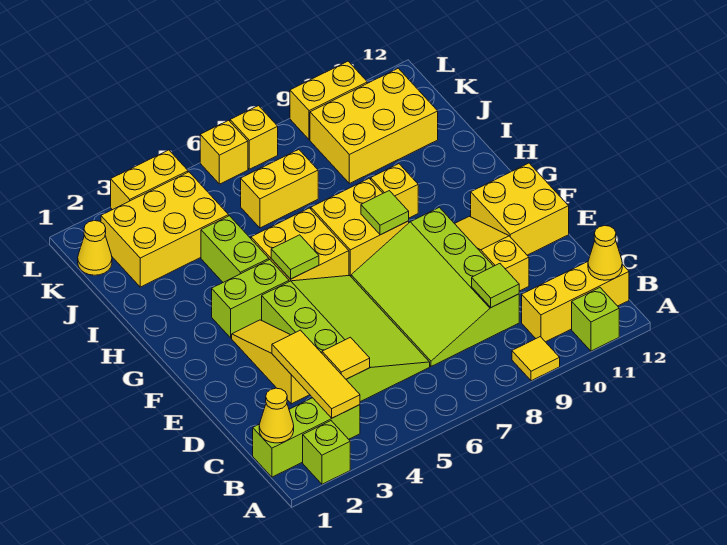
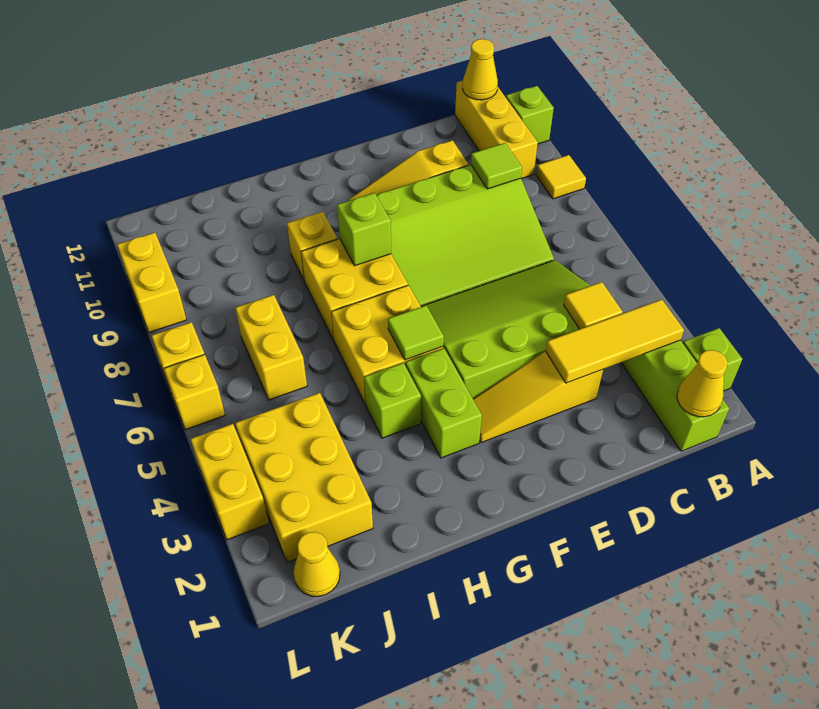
yellow brick E11:F12 level 1 -> none
lime tile G8 level 2 -> lime brick G8 level 2
lime brick H4:I4 level 1 -> lime brick H4 level 1
yellow brick J9:K11 level 1 -> none

